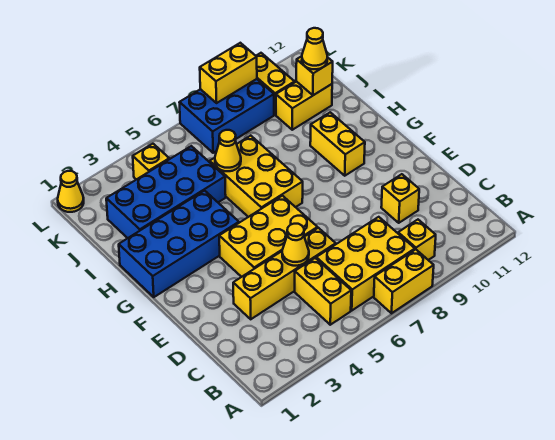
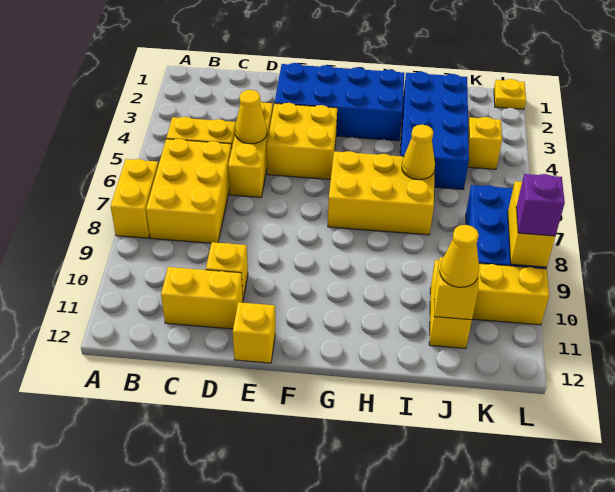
yellow brick B9 level 1 -> yellow brick E12 level 1
yellow brick D3:D6 level 1 -> yellow brick D4:D6 level 1
yellow brick E4:F6 level 1 -> yellow brick E4:F5 level 1
blue brick G1:H4 level 1 -> blue brick E2:H3 level 1
yellow brick G10:H10 level 1 -> yellow brick C11:D11 level 1
yellow cone L1 level 1 -> yellow plate L1 level 1
none -> purple brick L9 level 3

